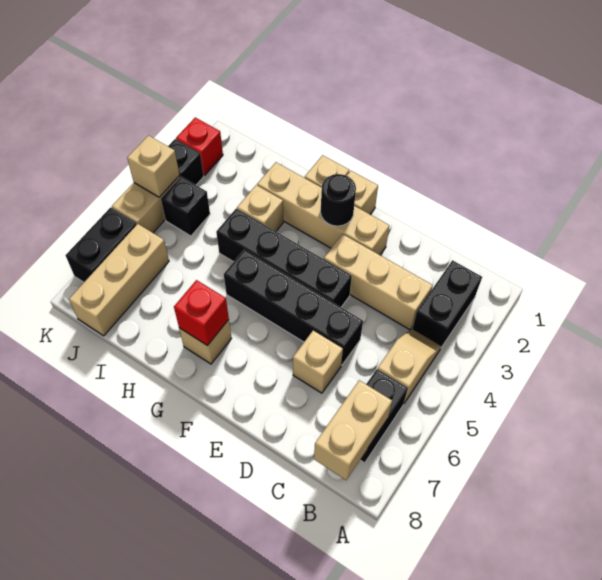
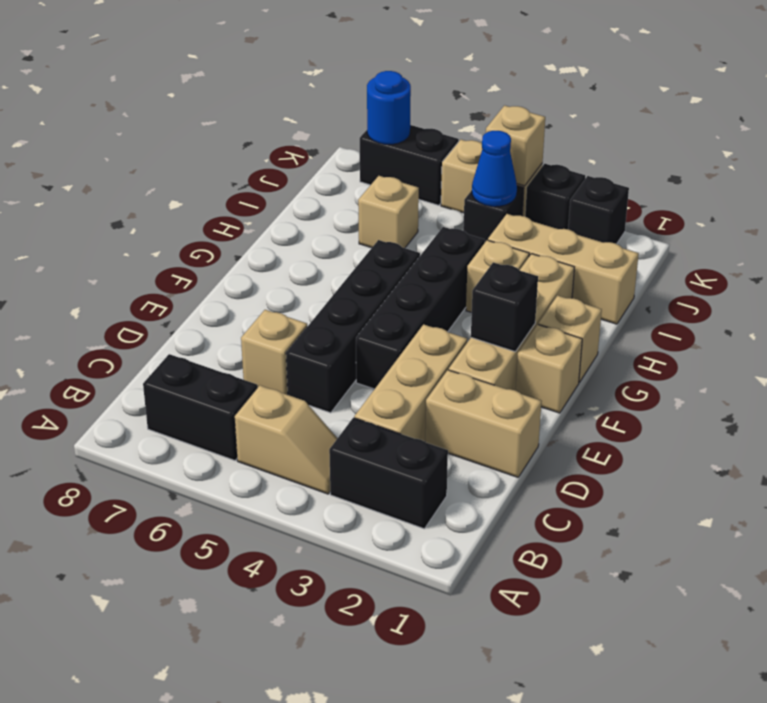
tan brick B7:B8 level 2 -> tan brick D1:D2 level 1
black round brick F2 level 2 -> black brick F2 level 2
tan brick G7 level 1 -> tan brick I6 level 1
red brick G7 level 2 -> none
none -> blue cone J4 level 2
tan brick J6:J8 level 1 -> tan brick I1:I3 level 1
red brick K2 level 1 -> black brick K2 level 1
none -> blue round brick K7 level 2

